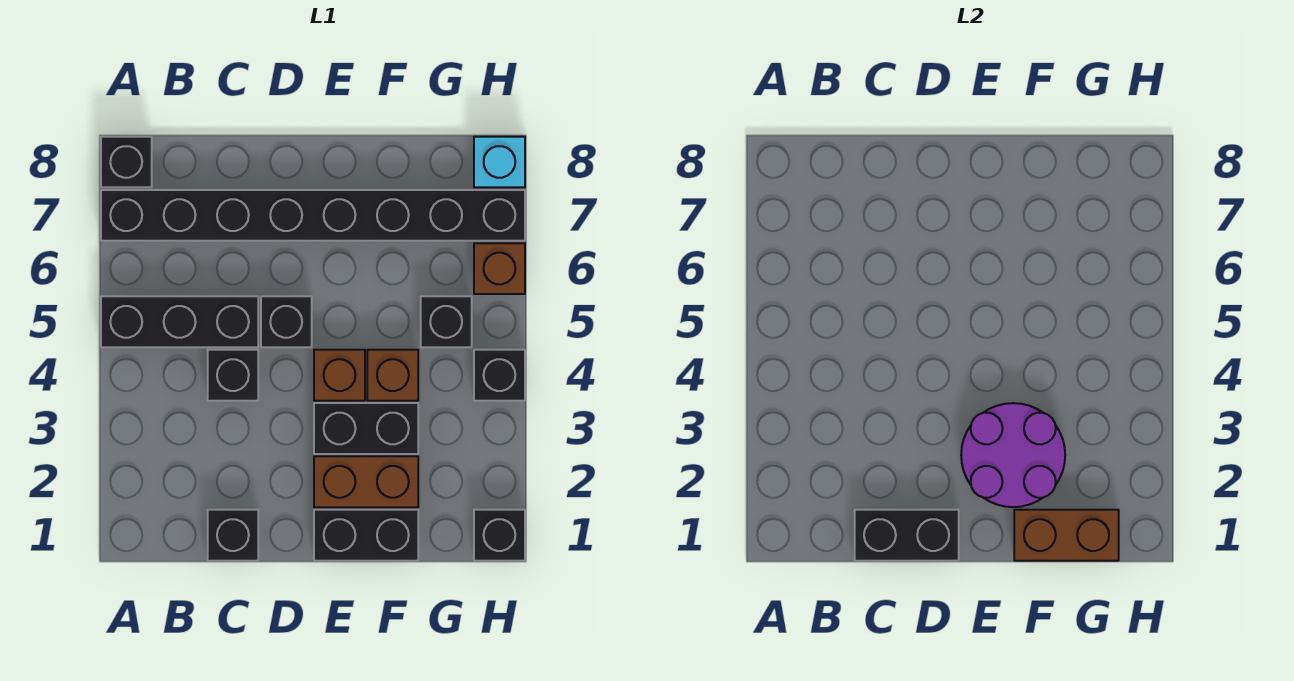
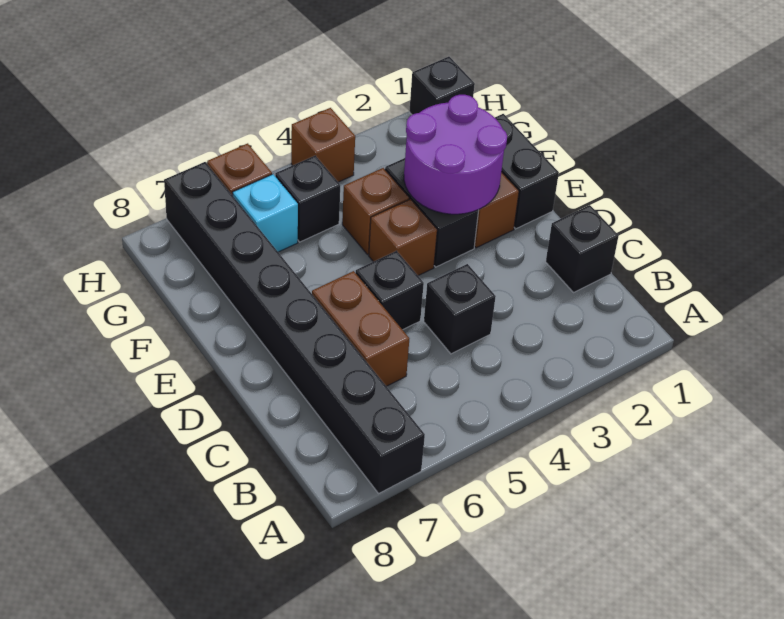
black brick A5:C5 level 1 -> none
black brick A8 level 1 -> none
black brick C1:D1 level 2 -> none
brown brick F1:G1 level 2 -> brown brick C6:D6 level 1
black brick H4 level 1 -> brown brick H4 level 1
cyan brick H8 level 1 -> cyan brick G6 level 1

